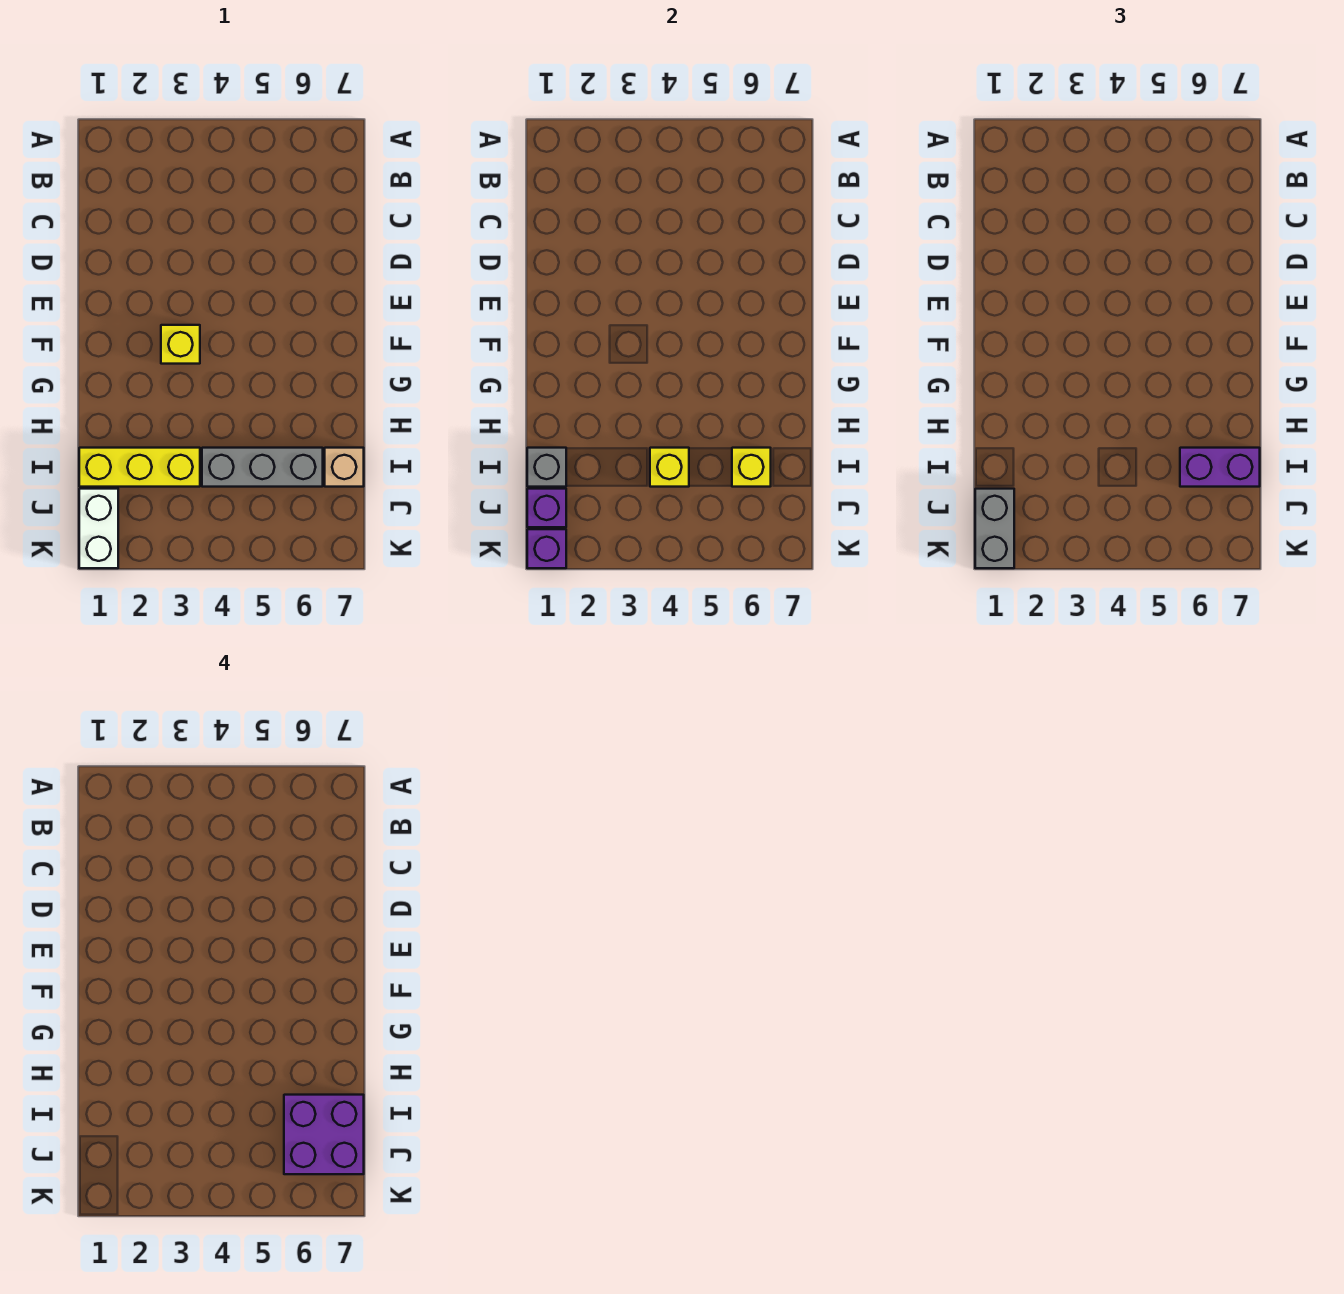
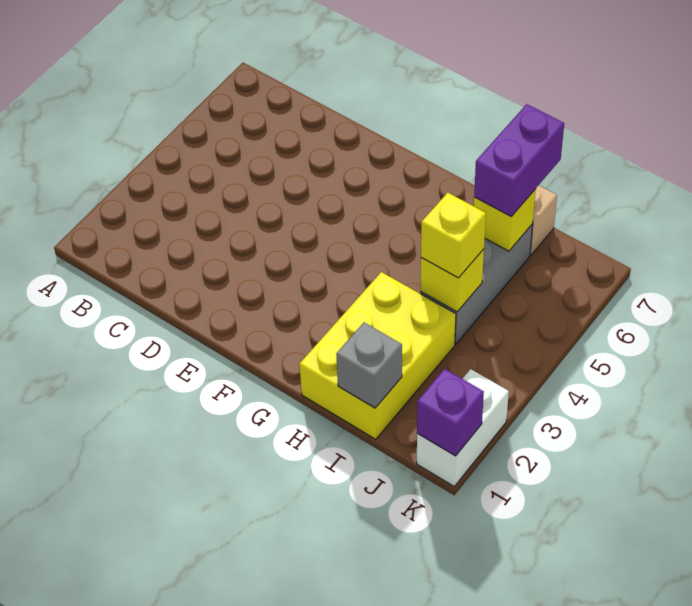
yellow brick F3 level 1 -> yellow brick I4 level 3
yellow brick I1:I3 level 1 -> yellow brick H1:I3 level 1
purple brick I6:J7 level 4 -> none
white brick J1:K1 level 1 -> white brick K1:K2 level 1
purple brick J1 level 2 -> none
grey brick J1:K1 level 3 -> none

